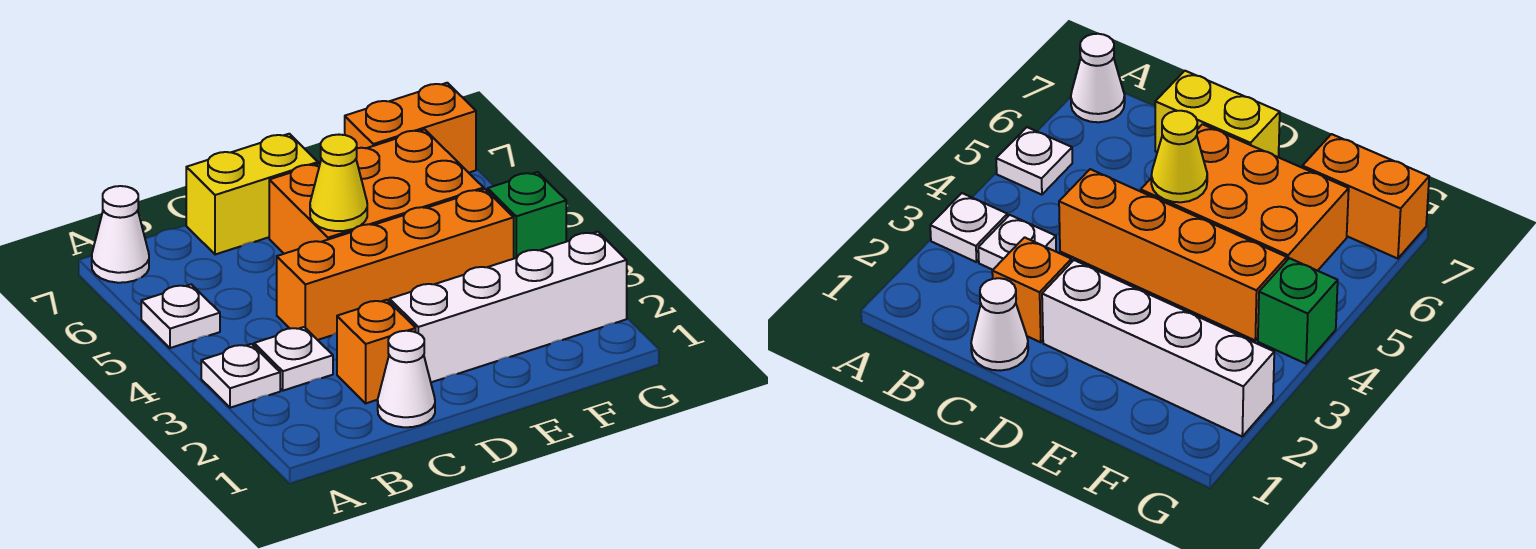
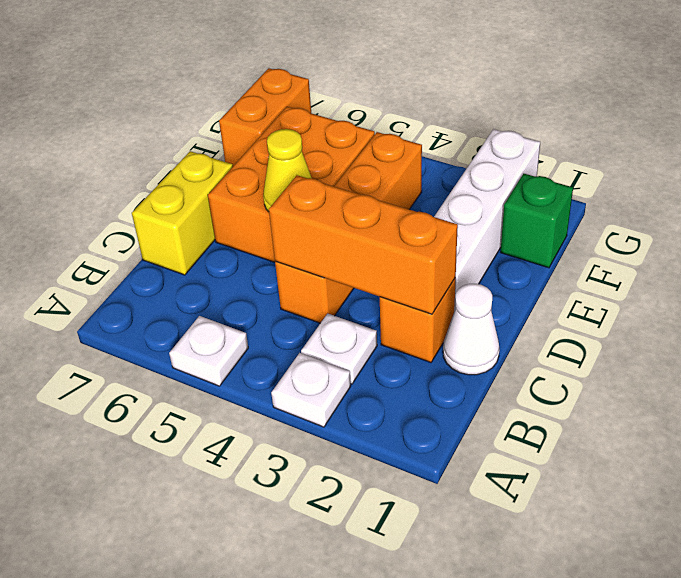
white cone A7 level 1 -> none
none -> orange brick C2:C4 level 2
green brick G4 level 1 -> green brick F1 level 1

